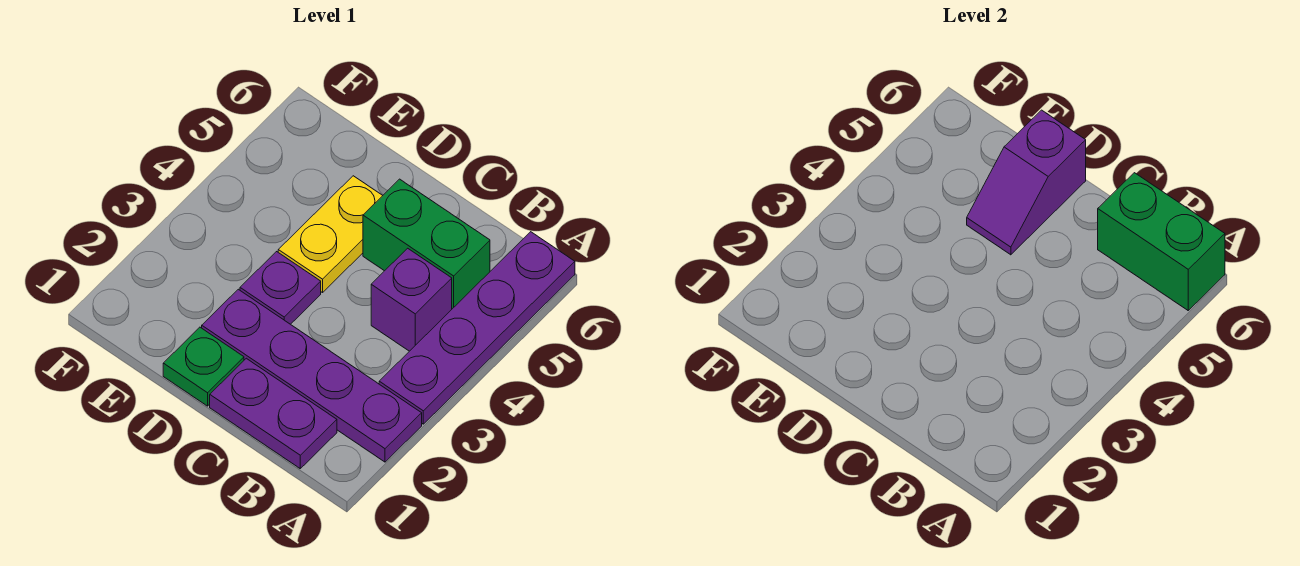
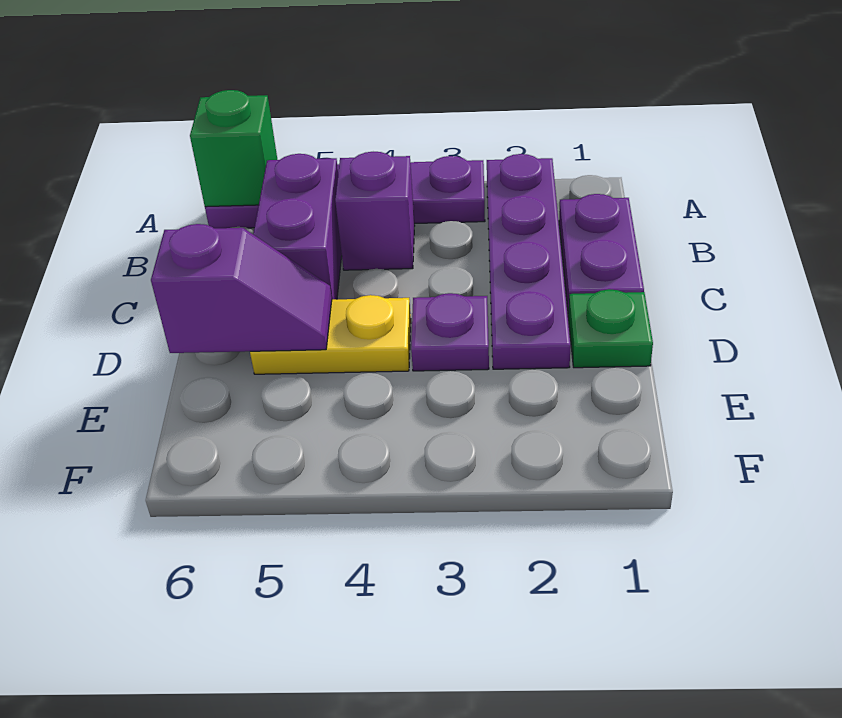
green brick A6:B6 level 2 -> green brick A6 level 2
green brick B5:C5 level 1 -> purple brick B5:C5 level 1

